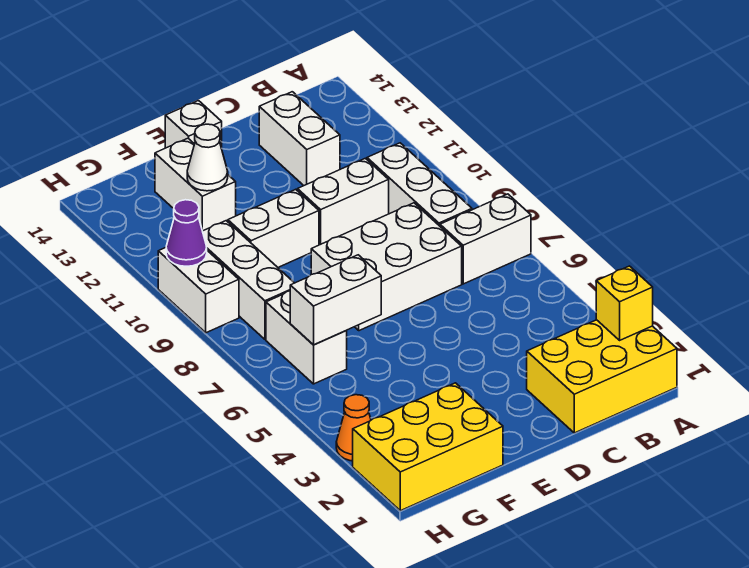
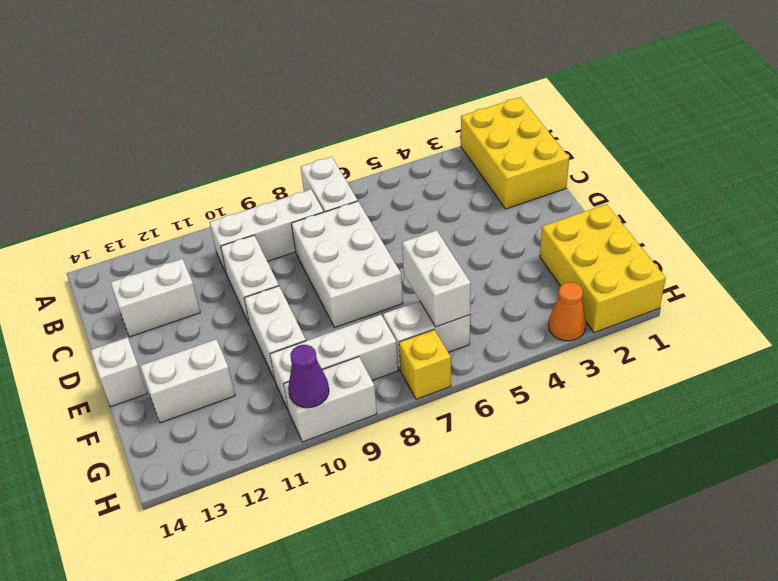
yellow brick A2 level 2 -> yellow brick H7 level 1
white cone F12 level 2 -> none

